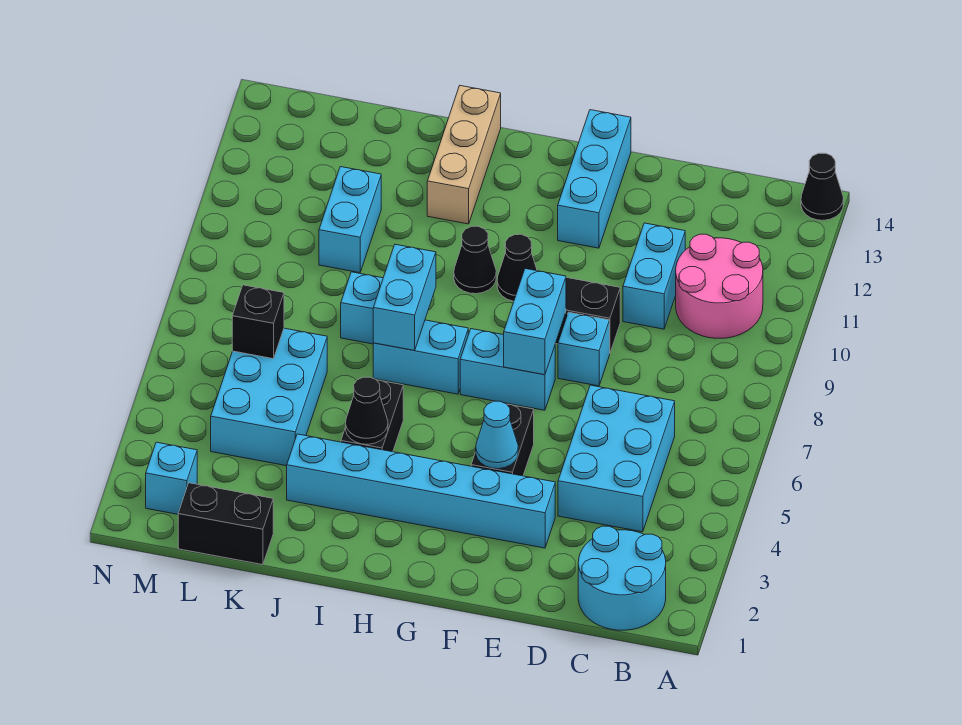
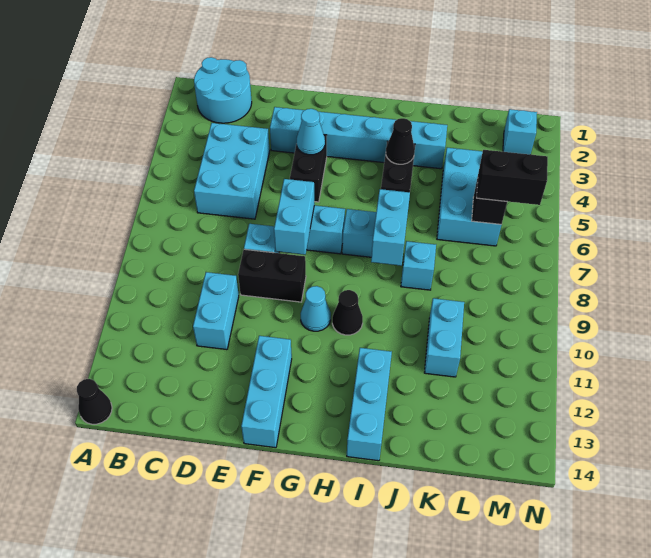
pink round brick B10:C11 level 1 -> none
black cone G10 level 1 -> cyan cone G10 level 1
tan brick I12:I14 level 1 -> cyan brick I12:I14 level 1
black brick K1:L1 level 1 -> black brick L6:M6 level 3

